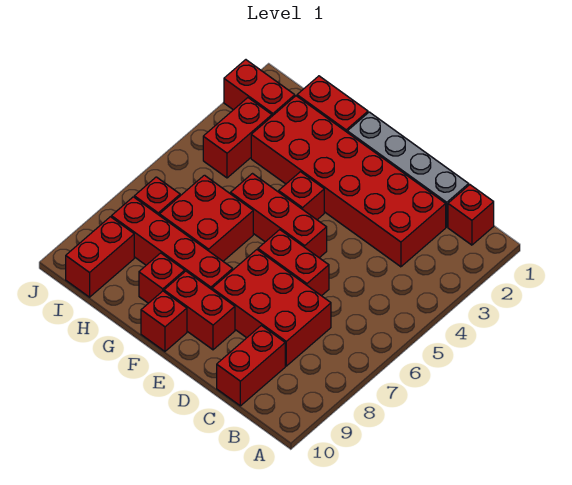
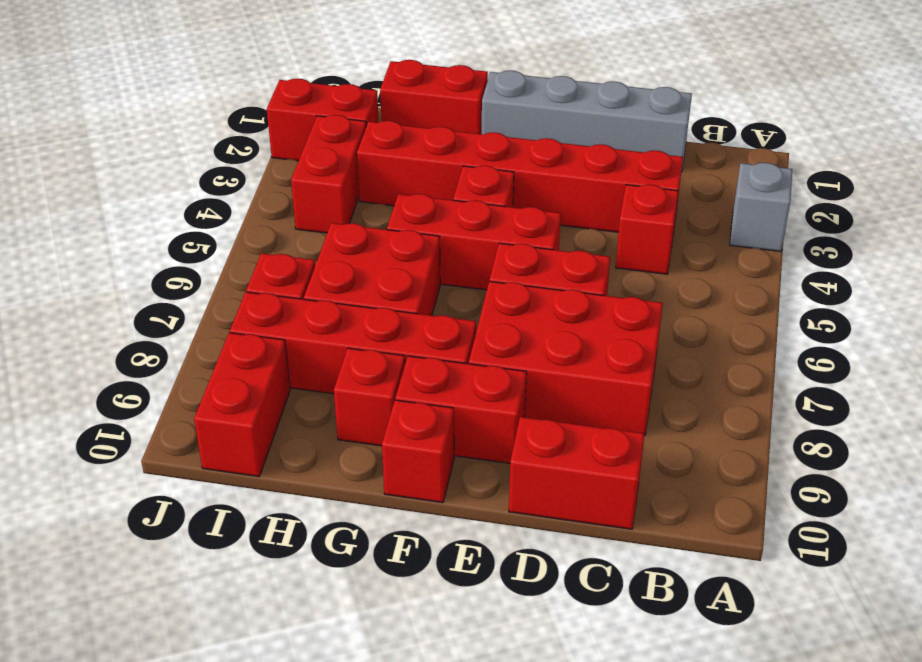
none -> grey brick A3 level 1
red brick B1 level 1 -> red brick C4 level 1
red brick C2:H3 level 1 -> red brick C3:H3 level 1
red brick C9:C10 level 1 -> red brick C10:D10 level 1

